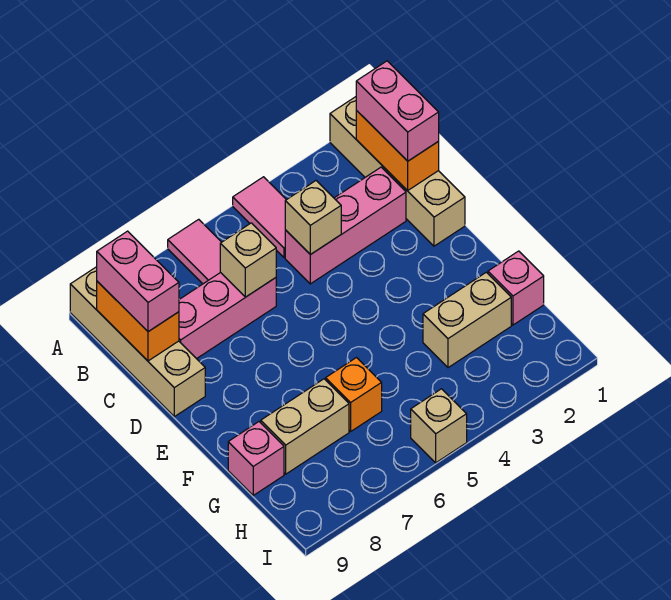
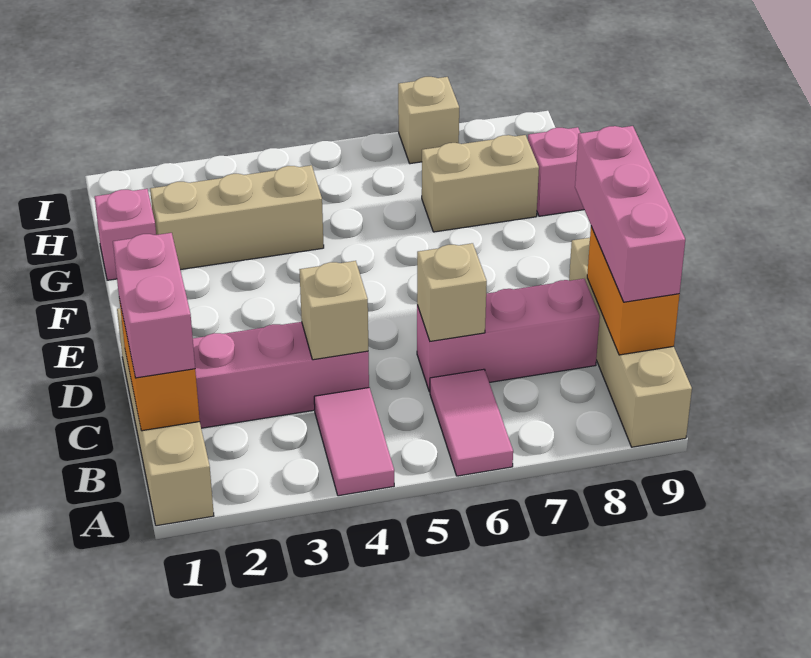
pink brick B9:C9 level 3 -> pink brick B9:D9 level 3
tan brick G2:G3 level 1 -> tan brick G2:G4 level 1
orange brick G6 level 1 -> none
tan brick I5 level 1 -> tan brick I7 level 1

